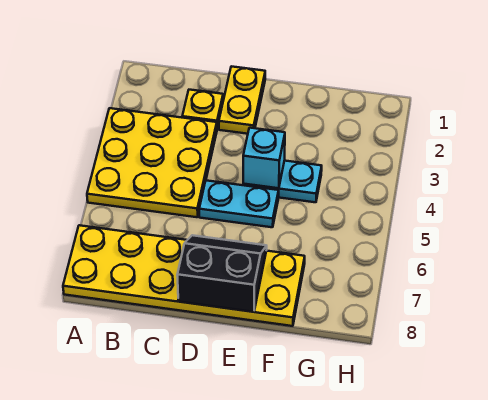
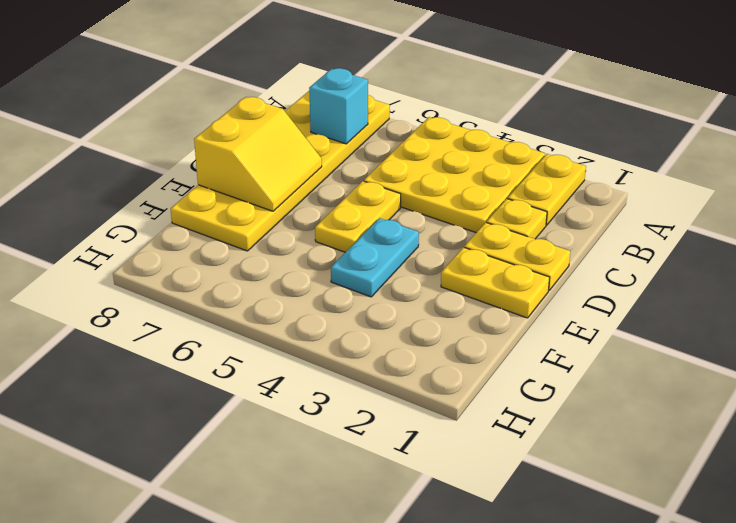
none -> yellow plate A2:B2 level 1
cyan plate D5:E5 level 1 -> yellow plate D5:E5 level 1
black slope D7:E8 level 2 top 8 -> yellow slope D7:E8 level 2 top 8
none -> yellow plate E1:E2 level 1
cyan brick E4 level 2 -> cyan brick B7 level 2

